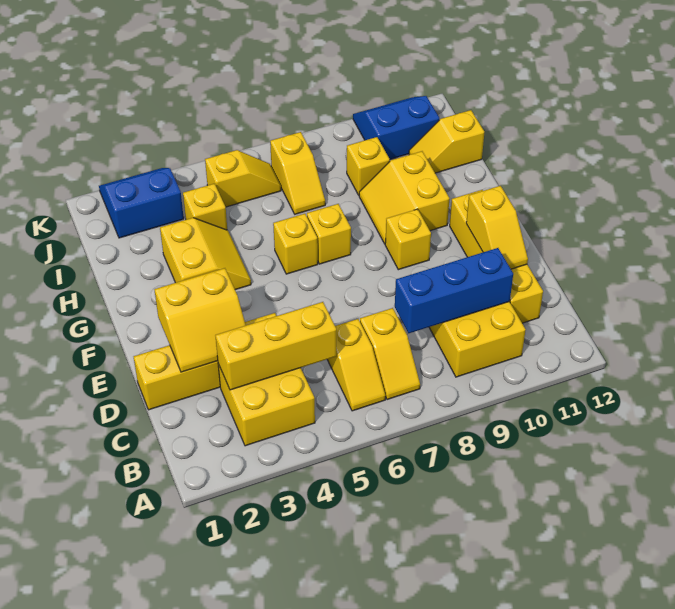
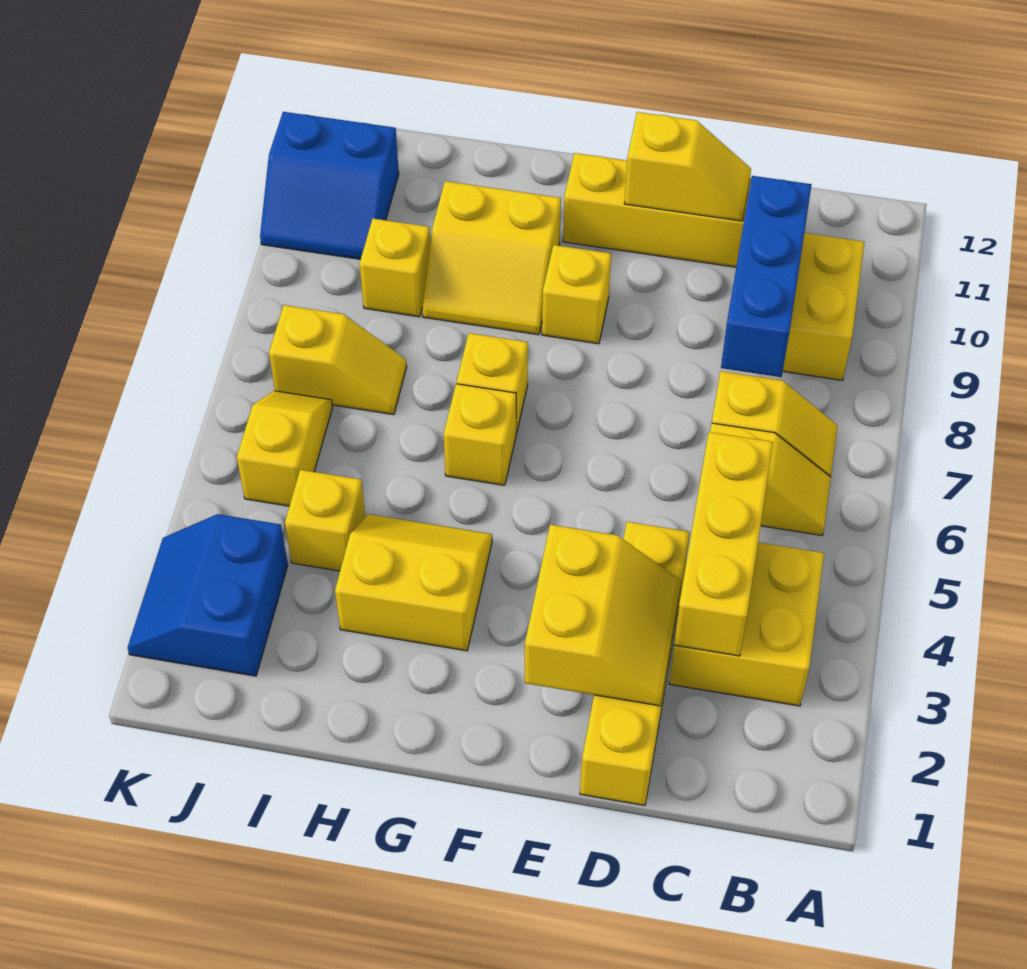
yellow slope I11:I12 level 1 top 12 -> none
blue slope J10:K11 level 1 top J -> blue slope J10:K11 level 1 top 11

